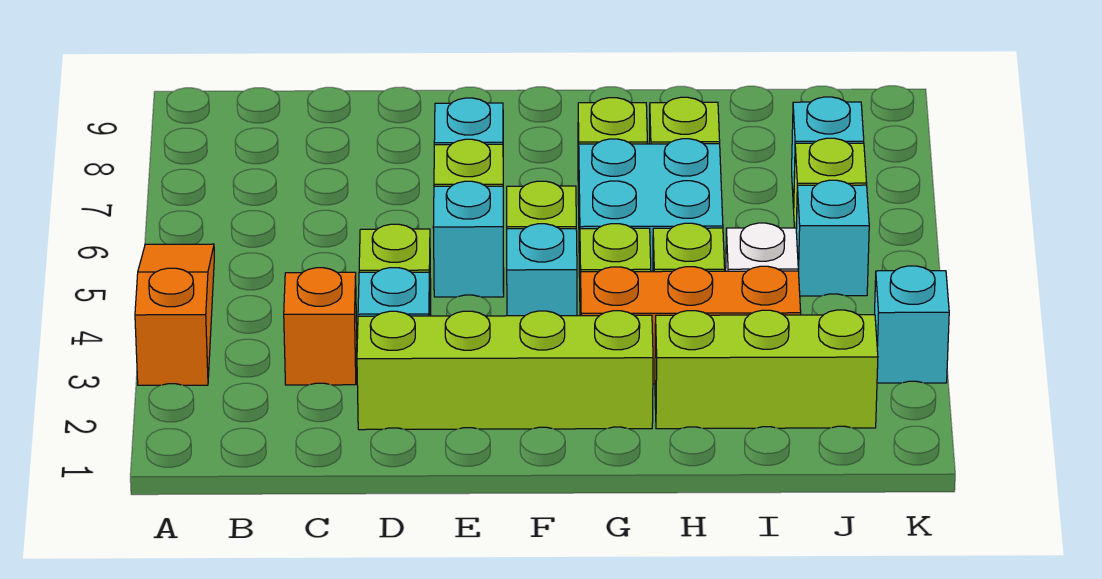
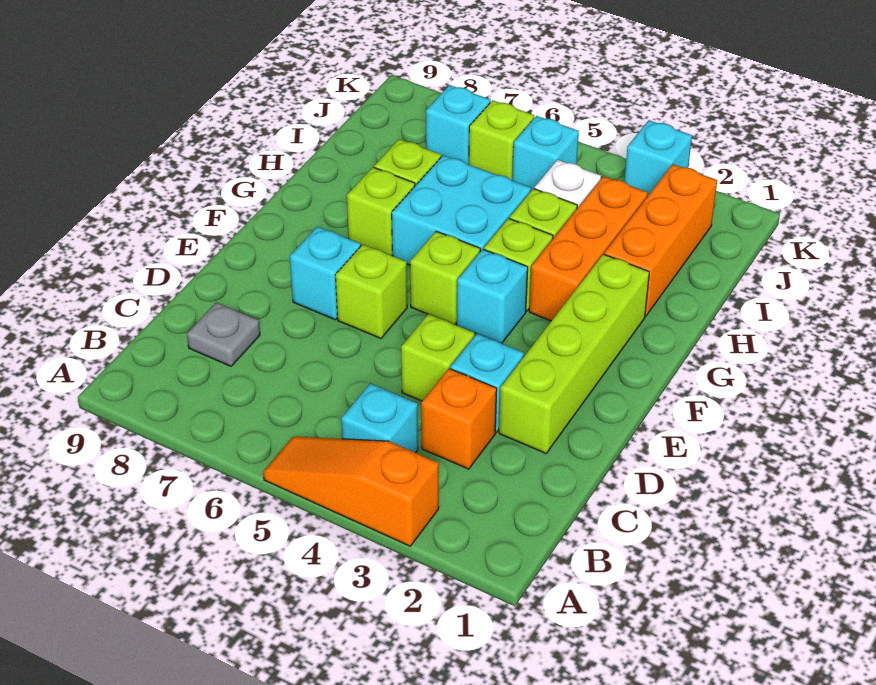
none -> grey plate C8 level 1
cyan brick E5 level 1 -> cyan brick B4 level 1
lime brick H2:J2 level 1 -> orange brick H2:J2 level 1

